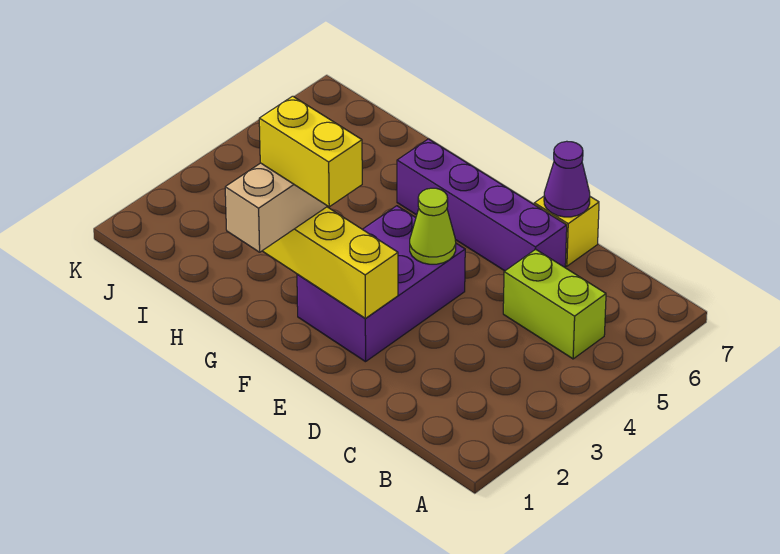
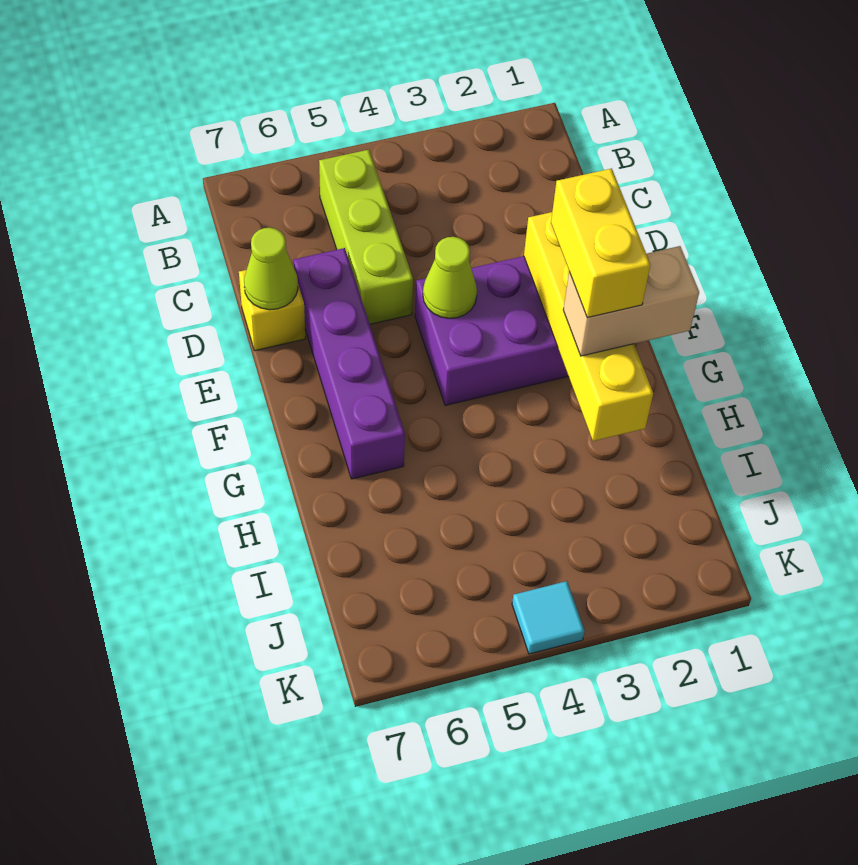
lime brick B5:C5 level 1 -> lime brick B5:D5 level 1
purple cone D7 level 2 -> lime cone D7 level 2
none -> cyan tile K4 level 1

